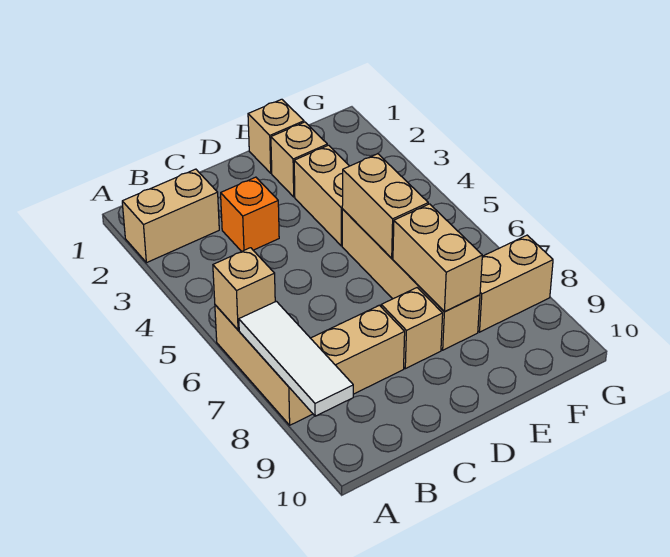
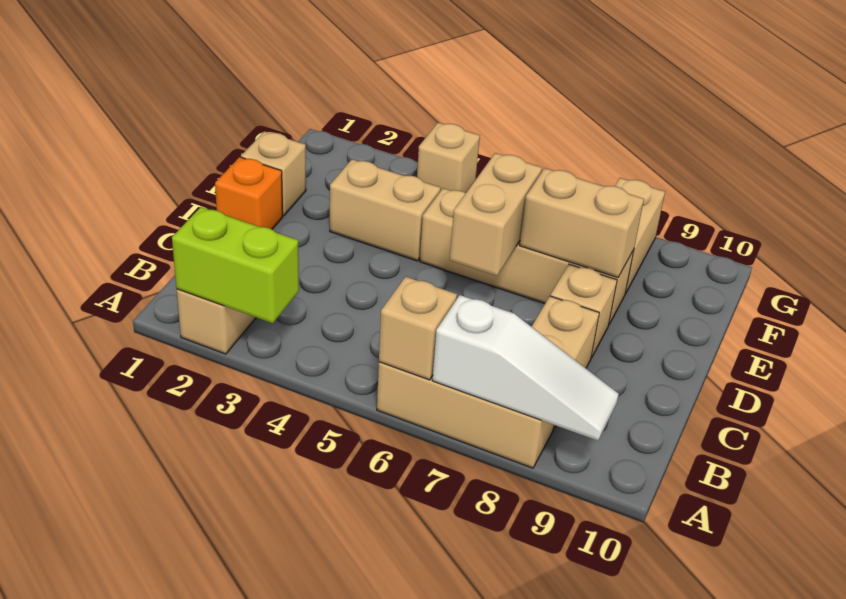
none -> lime brick A2:A3 level 2
white tile A7:A9 level 2 -> white slope A7:A9 level 2 top 7
orange brick C3 level 1 -> orange brick D1 level 1
tan brick E2 level 1 -> tan brick G4 level 1
tan brick E5:E6 level 2 -> tan brick D6:E6 level 2

